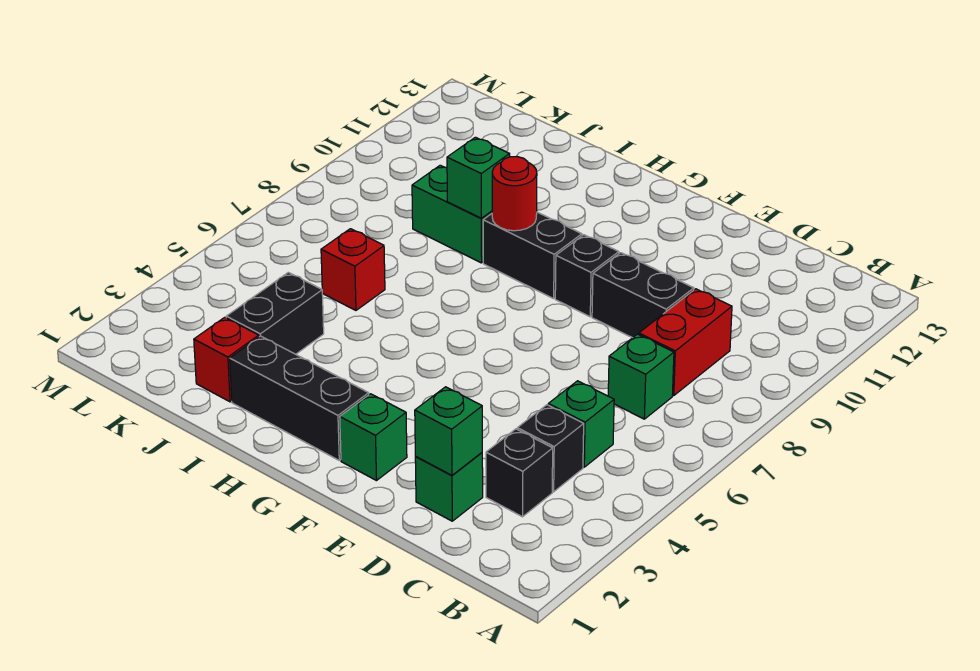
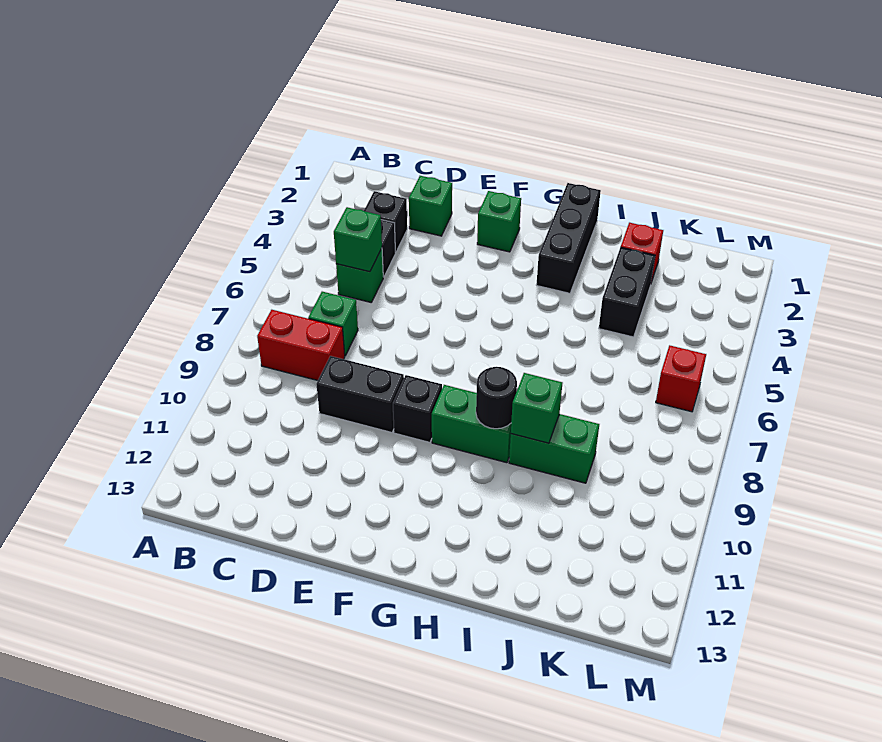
red brick C8:C9 level 1 -> red brick B8:C8 level 1
green brick D2 level 2 -> green brick C5 level 2
black brick G2:I2 level 1 -> black brick H1:H3 level 1
black brick G9:H9 level 1 -> green brick G9:H9 level 1
red round brick H9 level 2 -> black round brick H9 level 2
red brick J6 level 1 -> red brick L6 level 1

